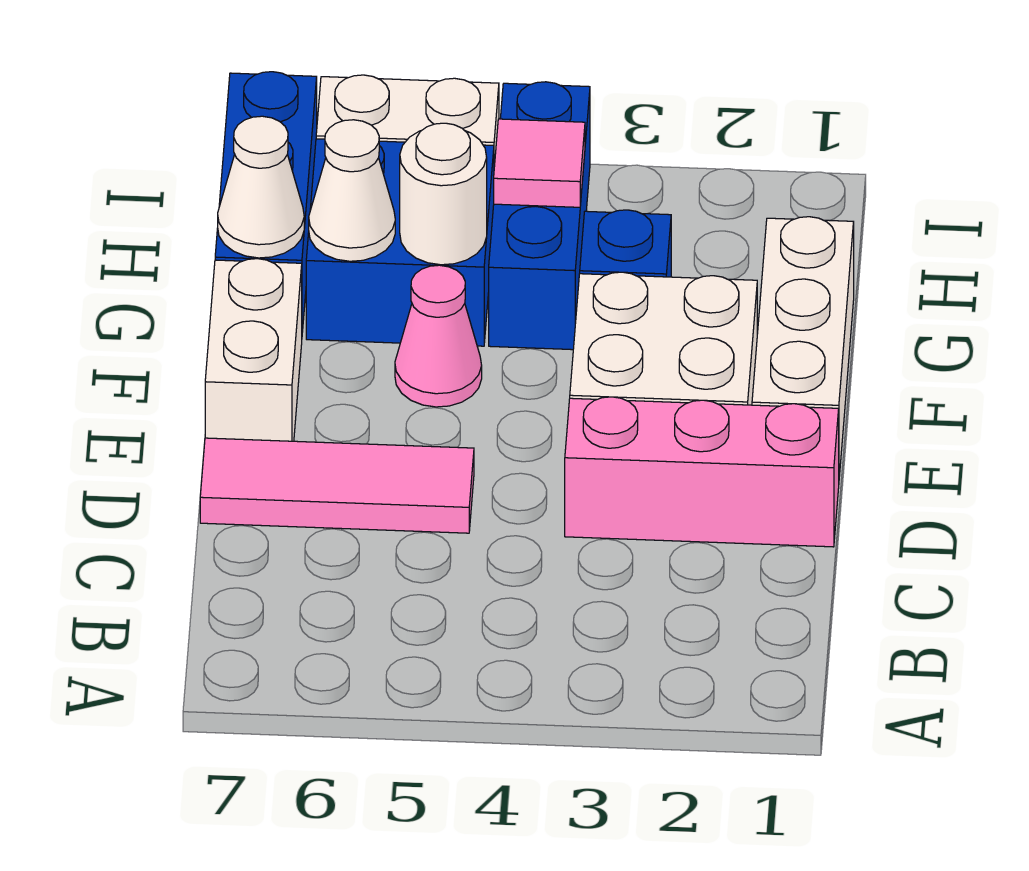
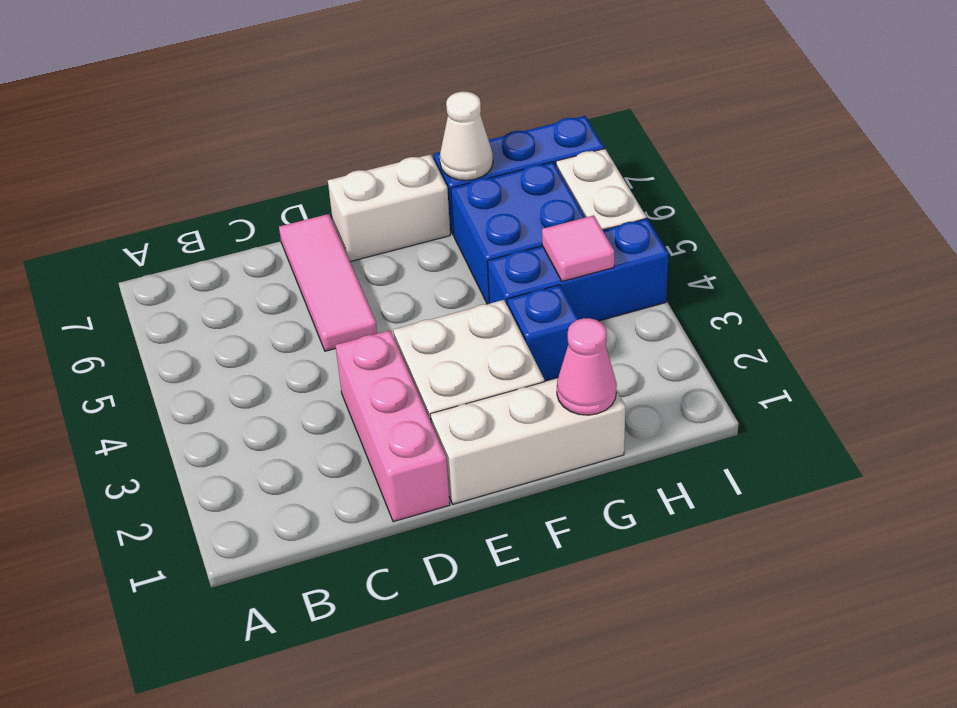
pink cone F5 level 1 -> pink cone G1 level 2
white round brick G5 level 2 -> none
white cone G6 level 2 -> none

